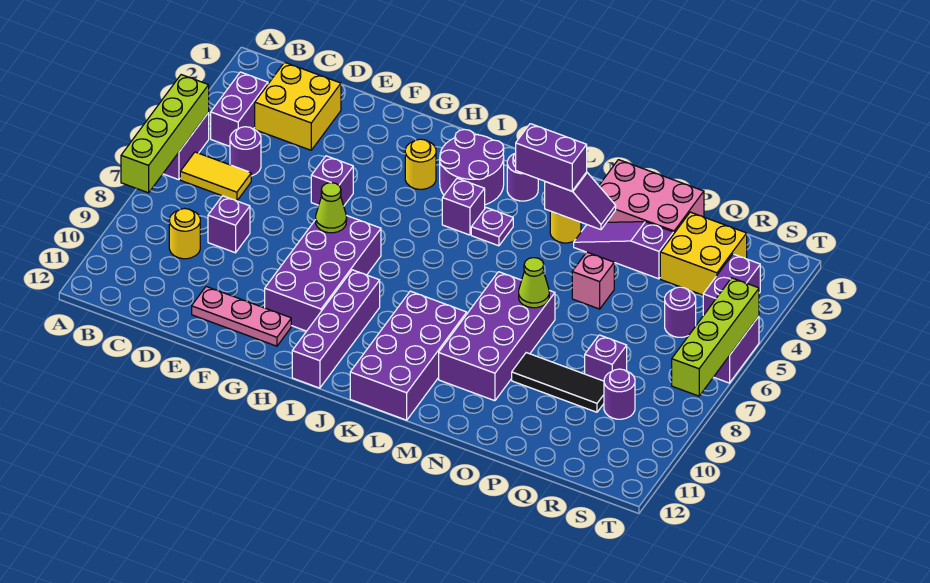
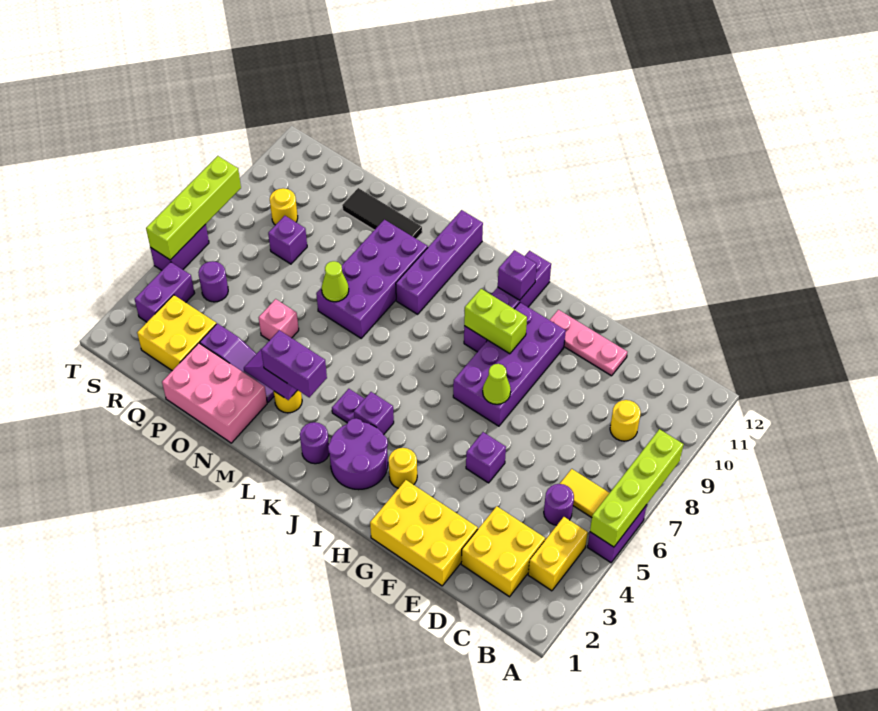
purple brick B3:B4 level 1 -> yellow brick B3:B4 level 1
purple brick D8 level 1 -> purple brick I11 level 2
none -> yellow brick E1:G2 level 1
none -> lime brick H9:I9 level 2
purple brick K9:L12 level 1 -> purple brick L9:L12 level 1
black tile O9:Q9 level 1 -> black tile N11:P11 level 1
purple round brick R9 level 1 -> yellow round brick R9 level 1

